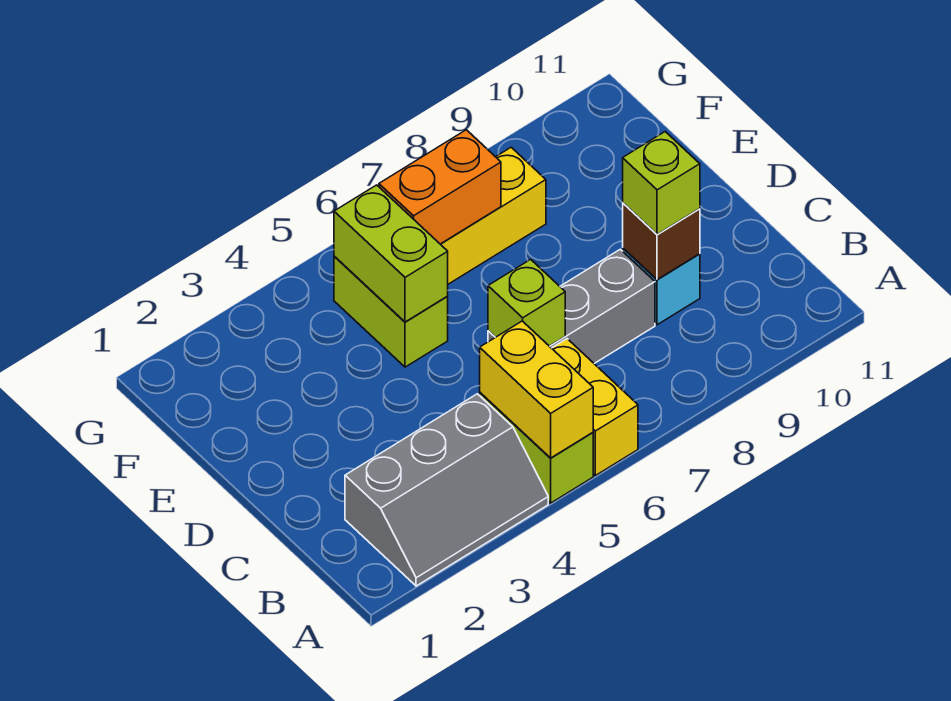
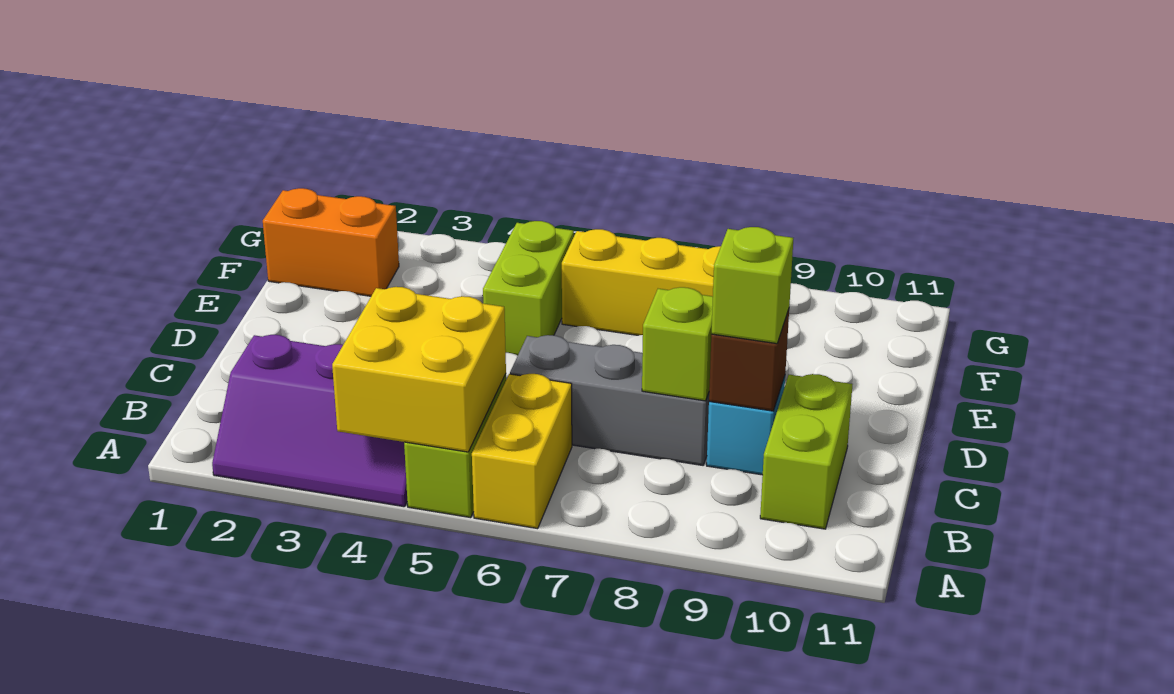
grey slope A2:B4 level 1 top B -> purple slope A2:B4 level 1 top B
yellow brick A5:B5 level 2 -> yellow brick A4:B5 level 2
lime brick C6 level 2 -> lime brick C8 level 2
lime brick E5:F5 level 2 -> lime brick B10:C10 level 1
orange brick F6:F7 level 2 -> orange brick F1:F2 level 1

